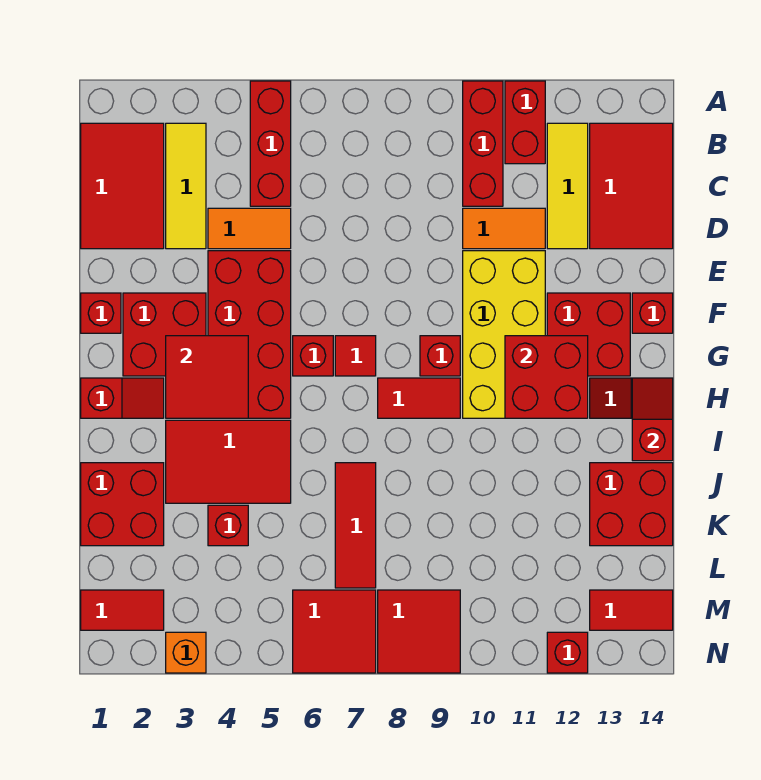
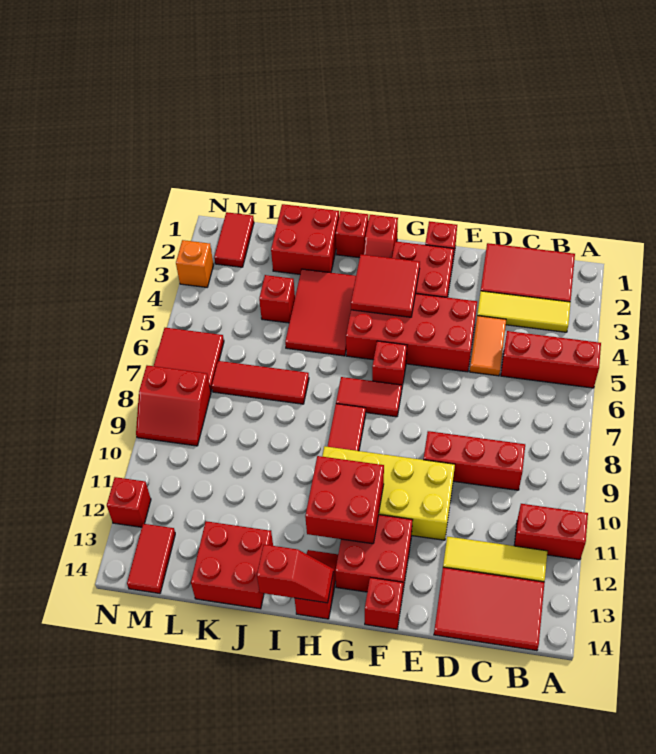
red brick A10:C10 level 1 -> red brick C9:E9 level 1
orange tile D10:D11 level 1 -> none
red tile G7 level 1 -> red tile G7:H7 level 1
red brick G9 level 1 -> red brick I1 level 1
red tile M8:N9 level 1 -> red slope M8:N9 level 1 top 8

